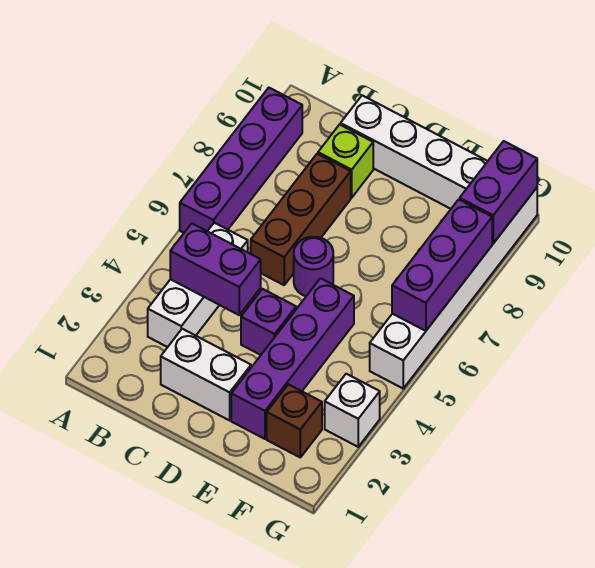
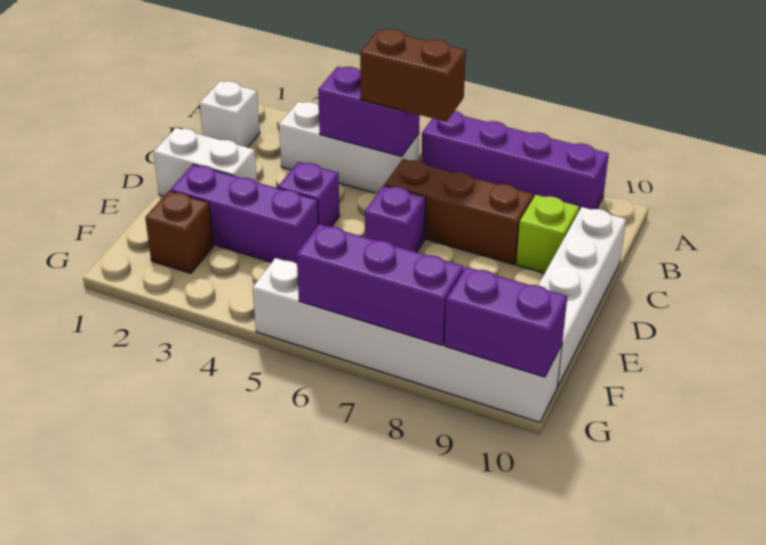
purple brick B4:C4 level 2 -> purple brick B4:B5 level 2
none -> brown brick B5:B6 level 3
white brick C2:D2 level 1 -> white brick D1:D2 level 1
purple round brick D6 level 1 -> purple brick D6 level 1
purple brick E2:E5 level 1 -> purple brick E2:E4 level 1
white brick G3 level 1 -> white brick B1 level 1

